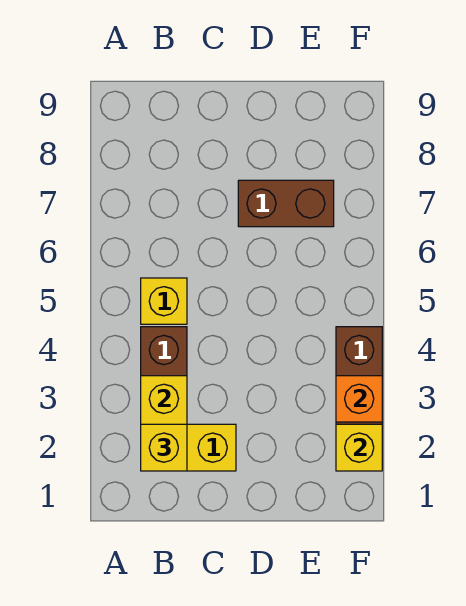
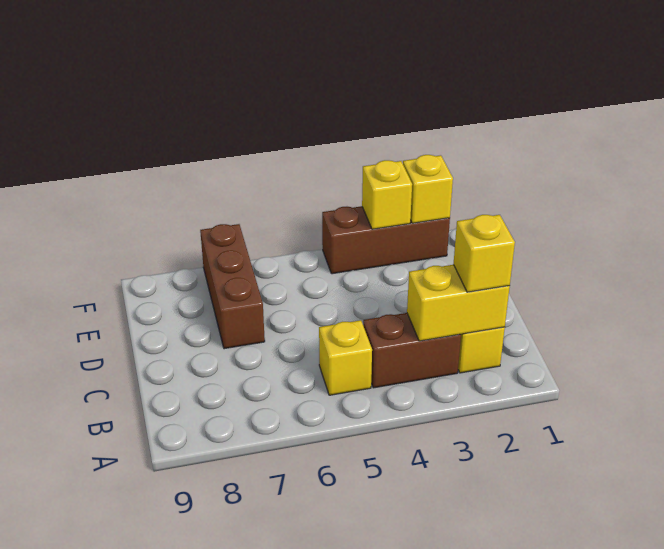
brown brick D7:E7 level 1 -> brown brick D7:F7 level 1
orange brick F3 level 2 -> yellow brick F3 level 2

